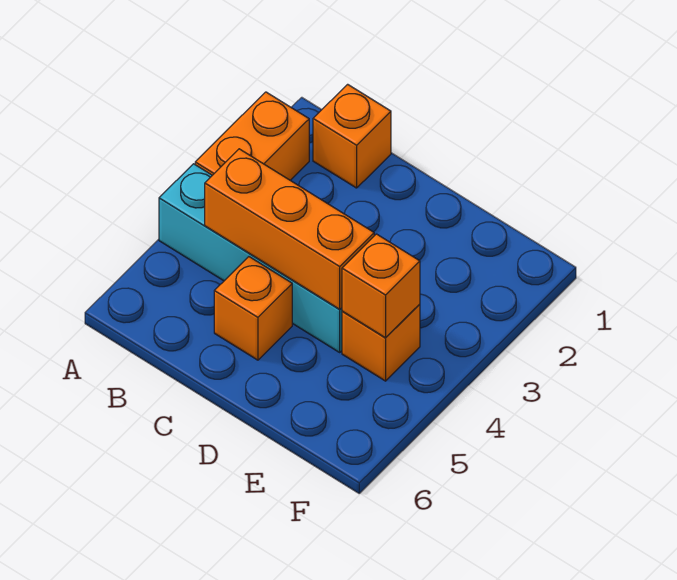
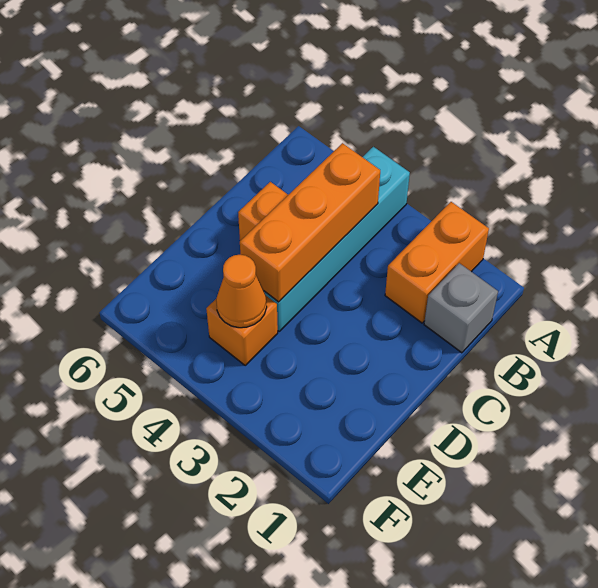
orange brick A2:A3 level 1 -> orange brick A2:B2 level 1
orange brick B1 level 1 -> grey brick B1 level 1
orange brick E4 level 2 -> orange cone E4 level 2

